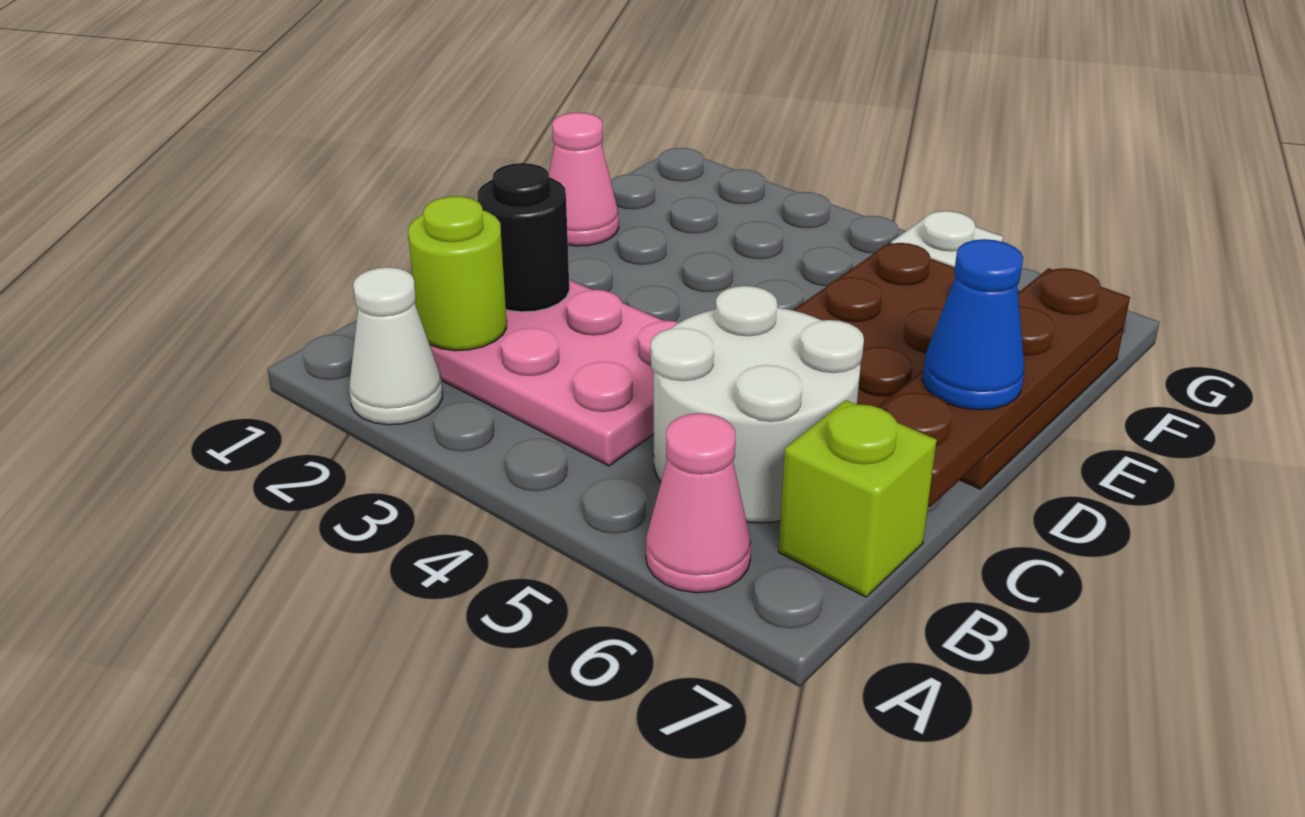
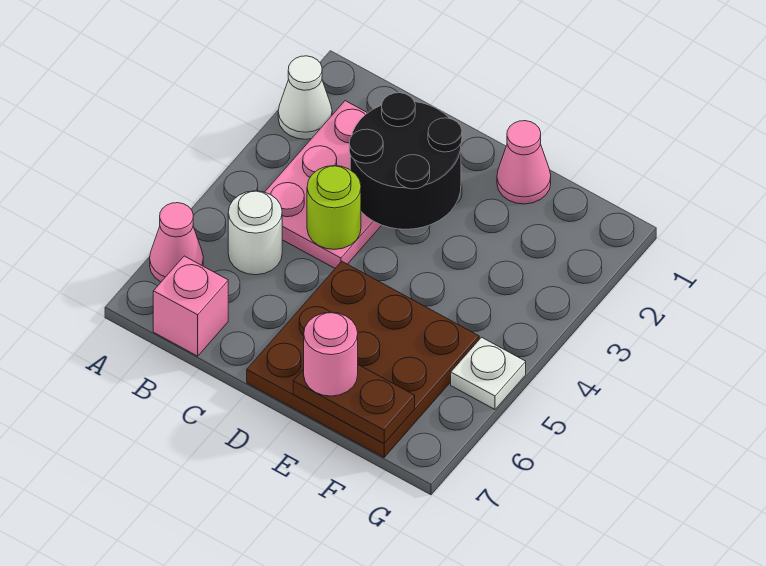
lime round brick B2 level 2 -> lime round brick C4 level 2
white round brick B5:C6 level 1 -> white round brick B5 level 1
lime brick B7 level 1 -> pink brick B7 level 1
black round brick C2 level 2 -> black round brick C2:D3 level 2
brown plate C7:F7 level 2 -> brown plate E7:F7 level 2
blue cone D7 level 3 -> none
none -> pink round brick E7 level 3

